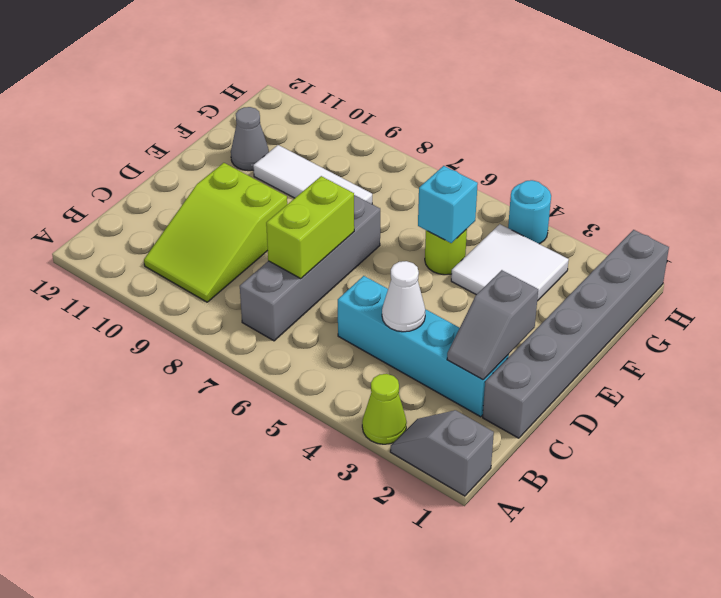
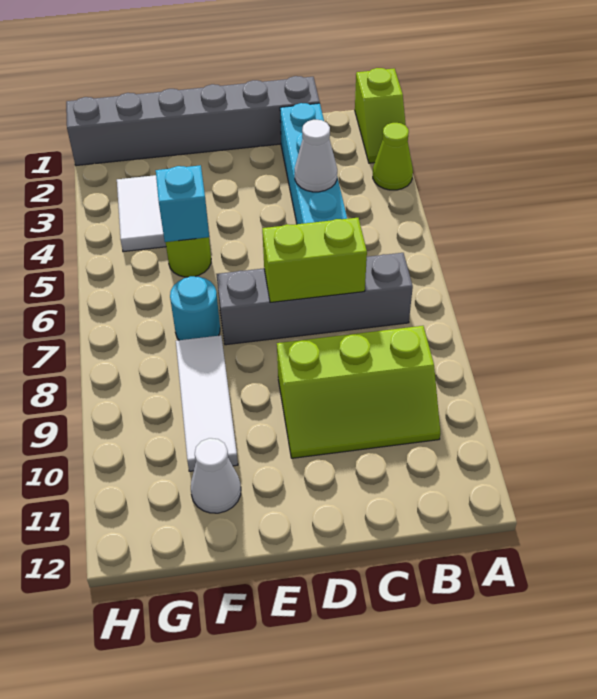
grey slope A1:A2 level 1 top 1 -> lime slope A1:A2 level 1 top 1
lime slope B9:D10 level 1 top D -> lime slope B9:D10 level 1 top 9
grey slope C2:D2 level 2 top D -> none
grey cone F11 level 1 -> white cone F11 level 1
cyan round brick H4 level 1 -> cyan round brick F7 level 1

